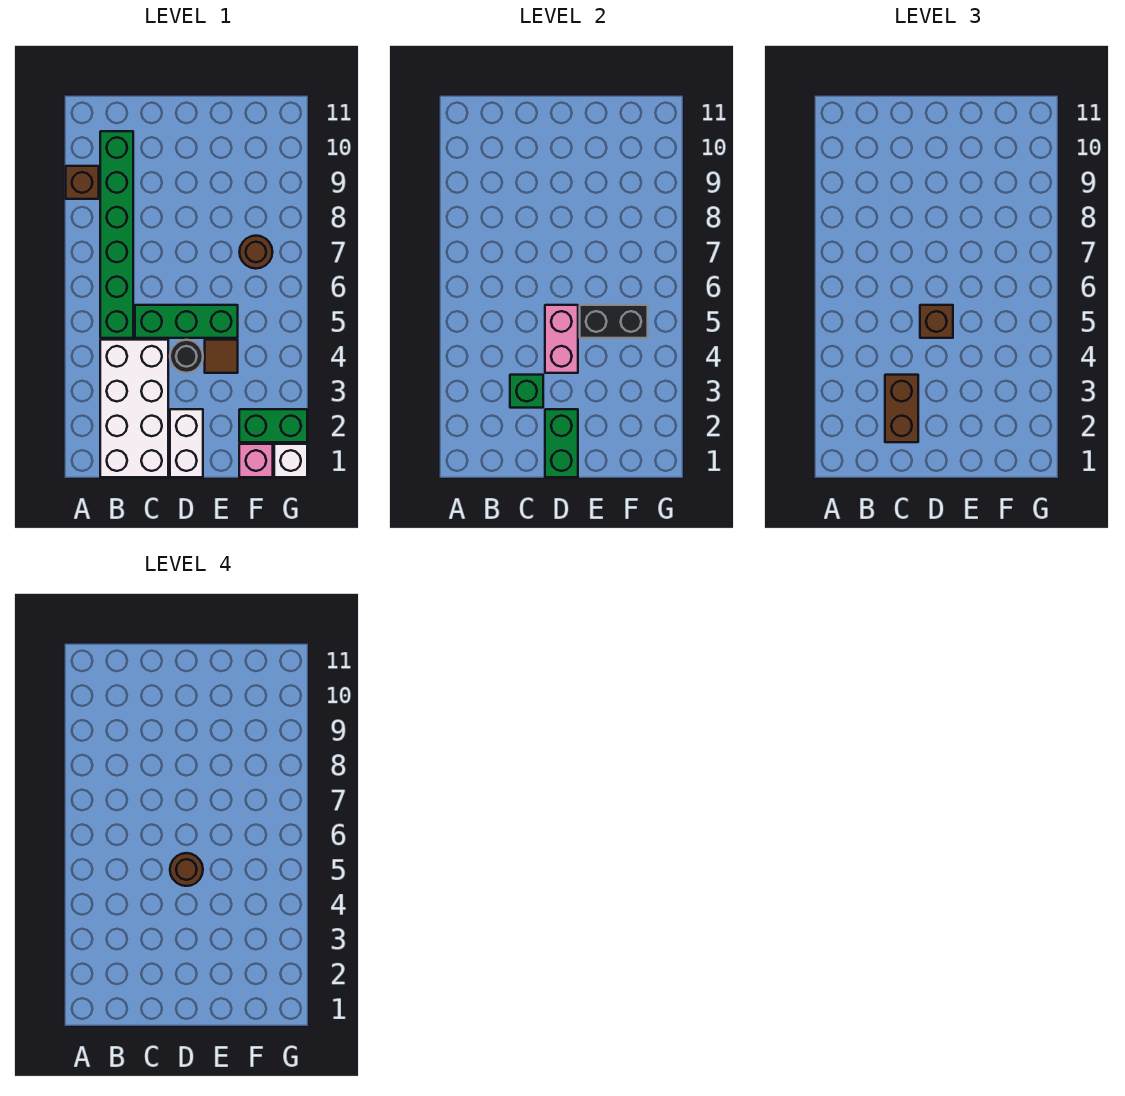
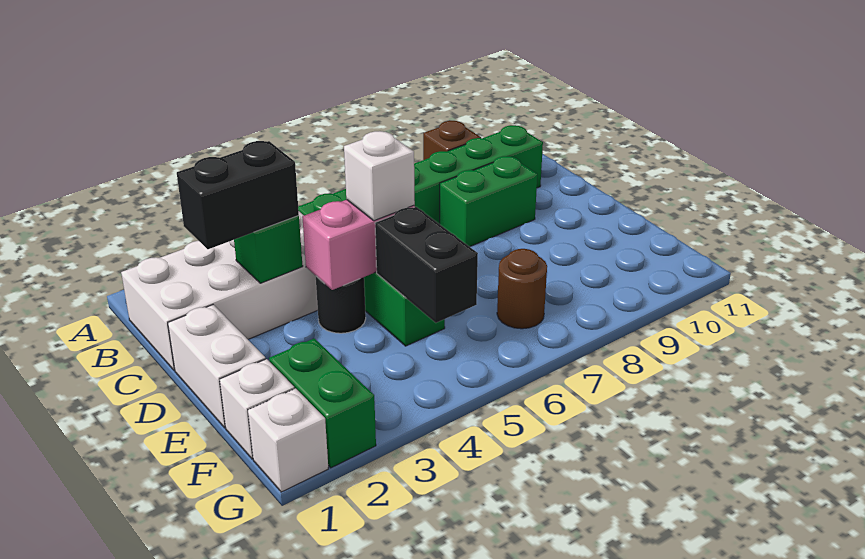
brown brick C2:C3 level 3 -> black brick C2:C3 level 3
white brick D1:D2 level 1 -> white brick D1:E1 level 1
green brick D1:D2 level 2 -> green brick C8:C9 level 1
brown brick D5 level 3 -> white brick D5 level 3
brown round brick D5 level 4 -> none
brown tile E4 level 1 -> none
pink brick F1 level 1 -> white brick F1 level 1

